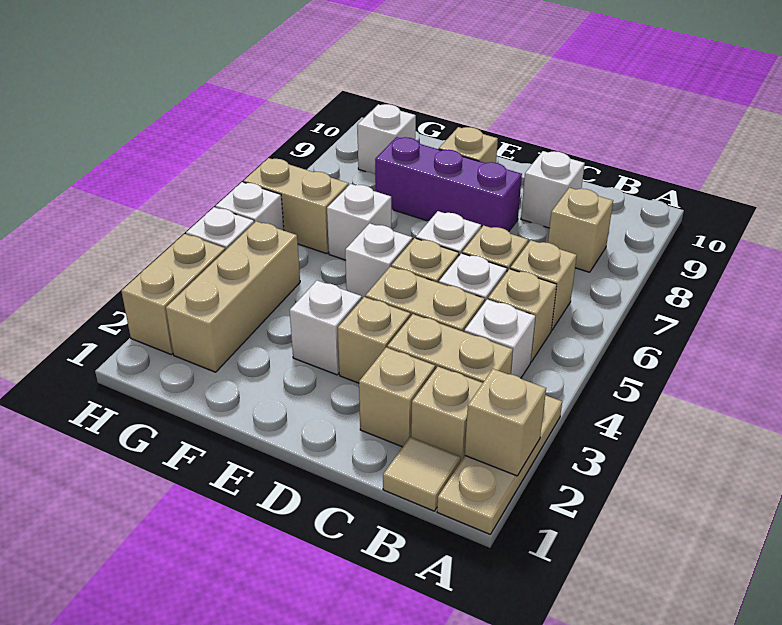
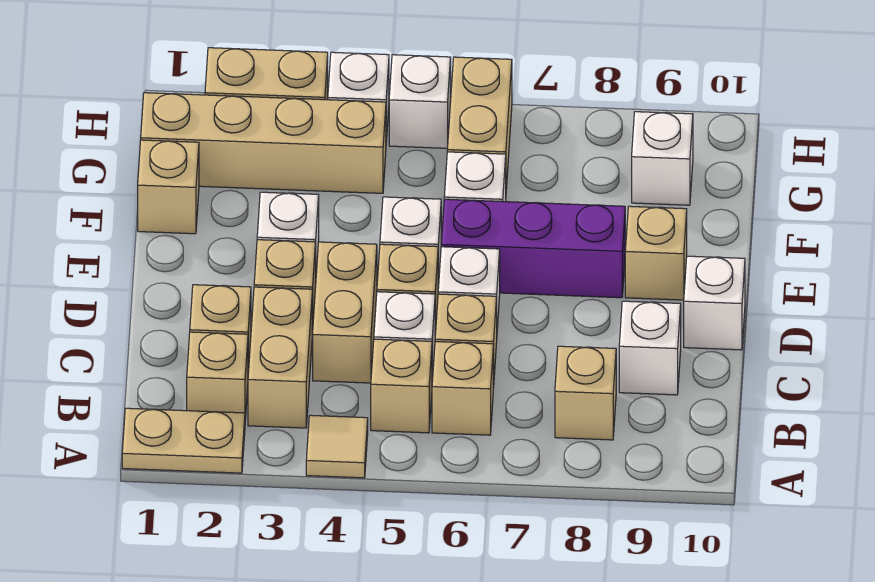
tan plate A1:A3 level 1 -> tan plate A1:A2 level 1
tan brick A2 level 2 -> tan brick F1 level 1
tan tile B1 level 1 -> tan tile A4 level 1
white brick B4 level 1 -> white brick D10 level 1
purple brick D8:F8 level 1 -> purple brick E6:E8 level 1
tan brick G2:G4 level 1 -> tan brick G1:G4 level 1

